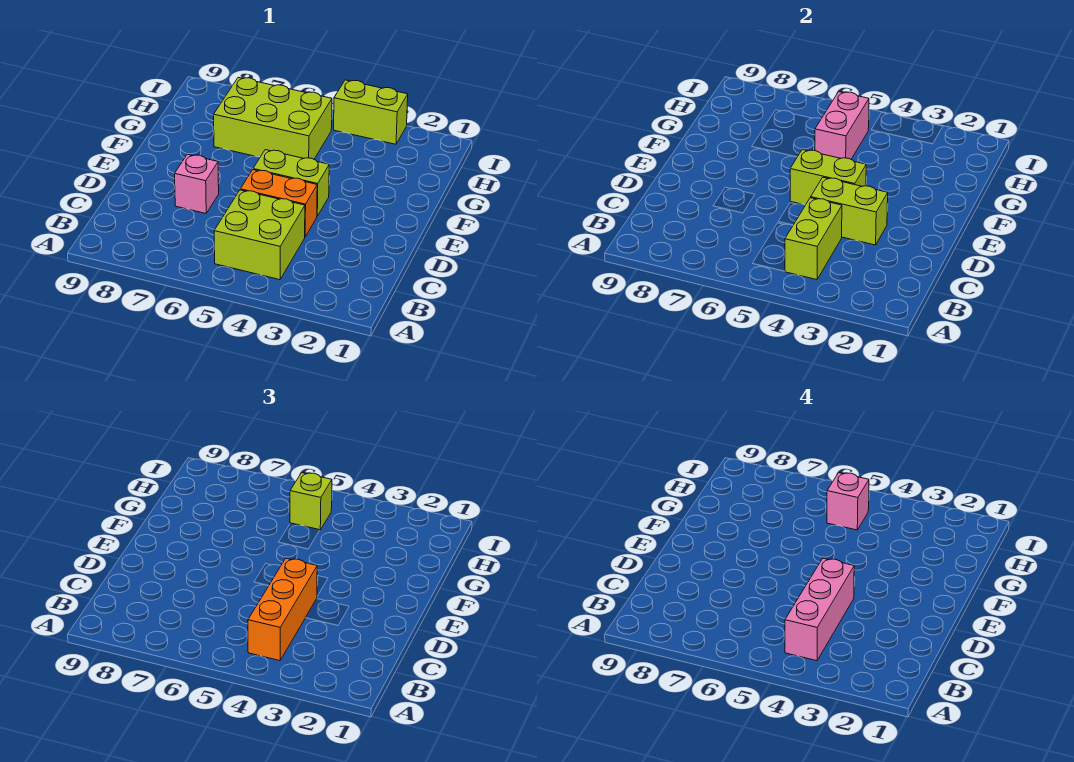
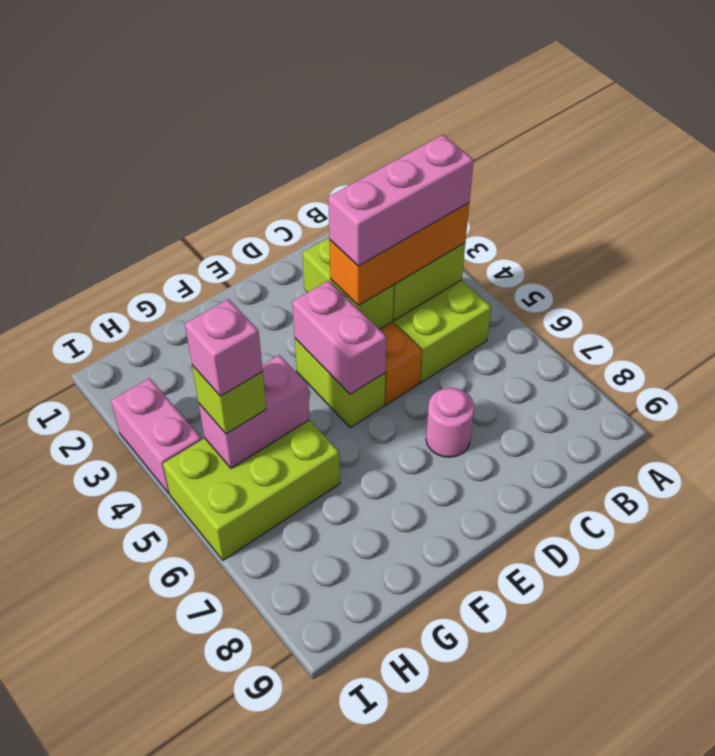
pink brick D7 level 1 -> pink round brick D7 level 1
lime brick E4:E5 level 2 -> pink brick E4:E5 level 2
lime brick G5:H7 level 1 -> lime brick G5:I6 level 1
lime brick I3:I4 level 1 -> pink brick I3:I4 level 1

